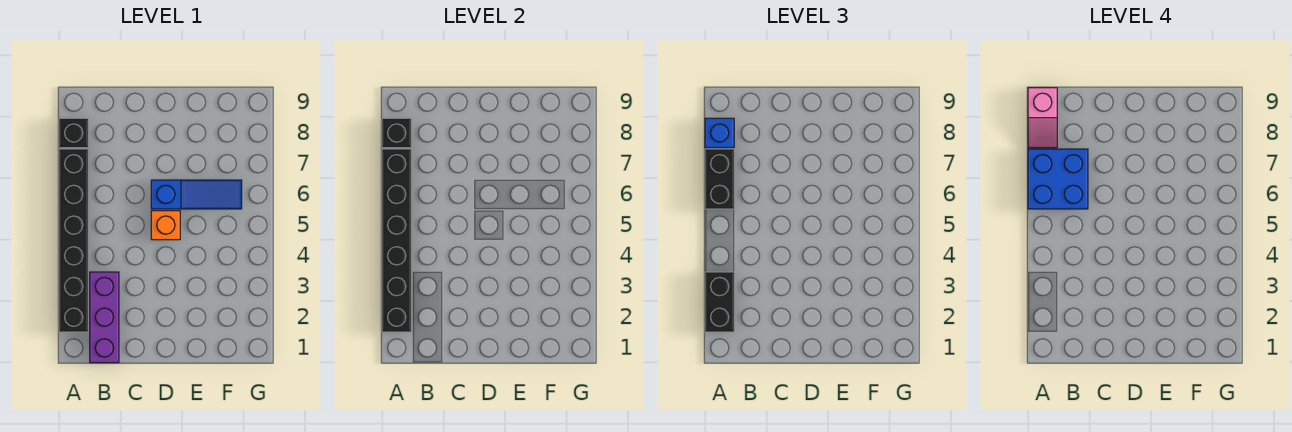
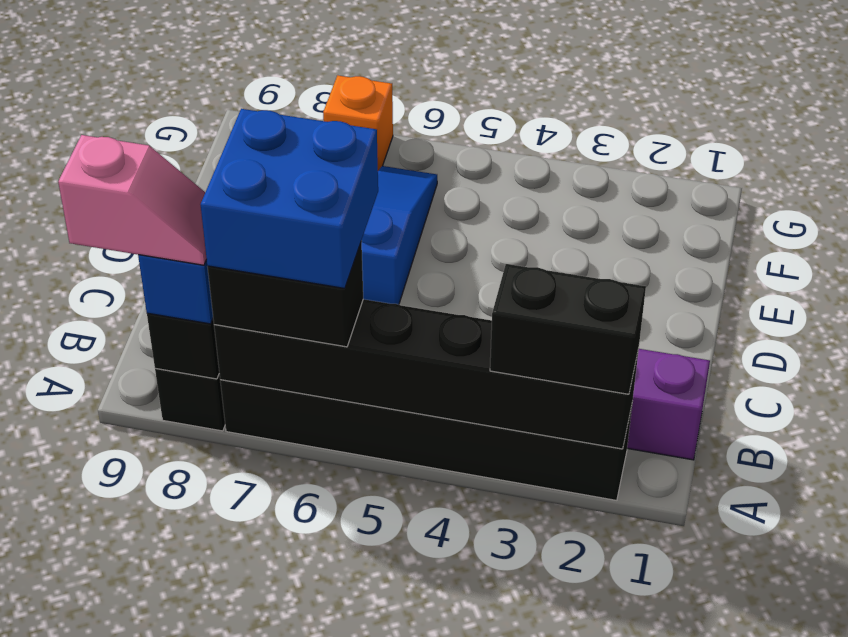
orange brick D5 level 1 -> orange brick G7 level 1

